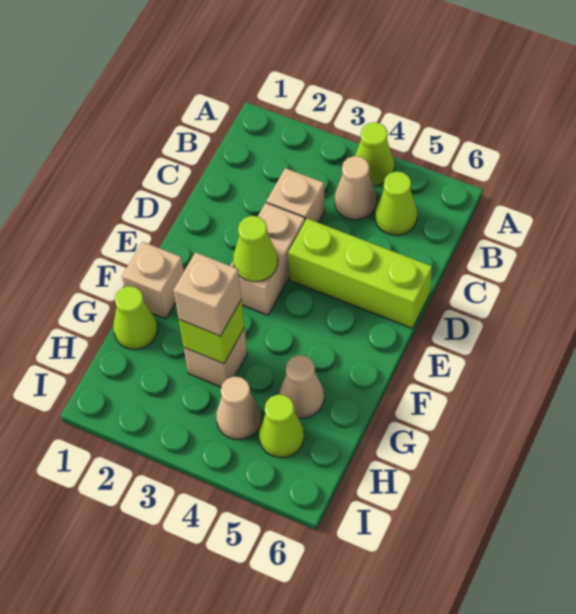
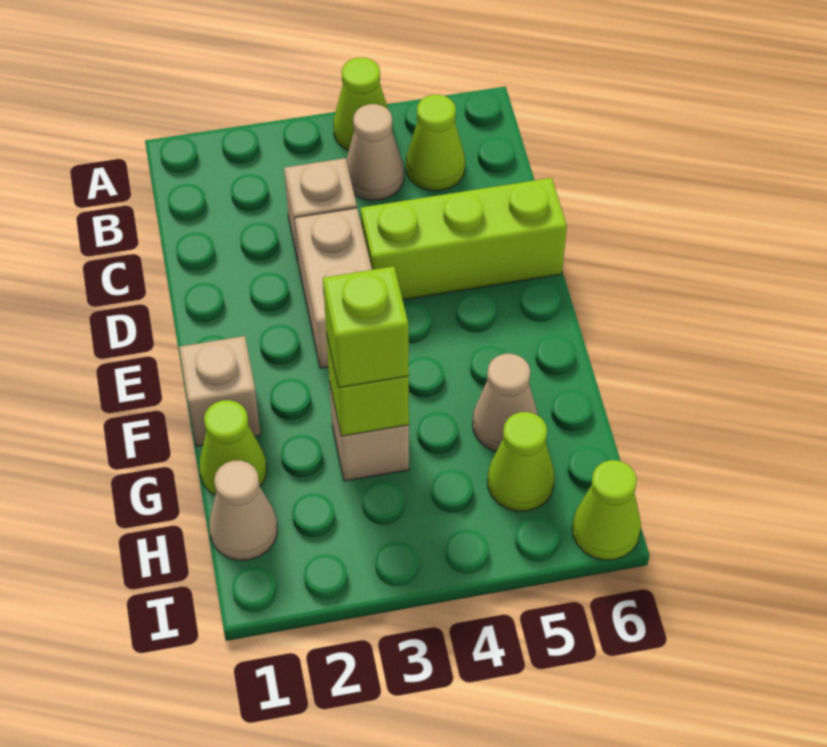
lime cone E3 level 2 -> lime cone I6 level 1
tan brick G3 level 3 -> lime brick G3 level 3
tan cone H4 level 1 -> tan cone H1 level 1

